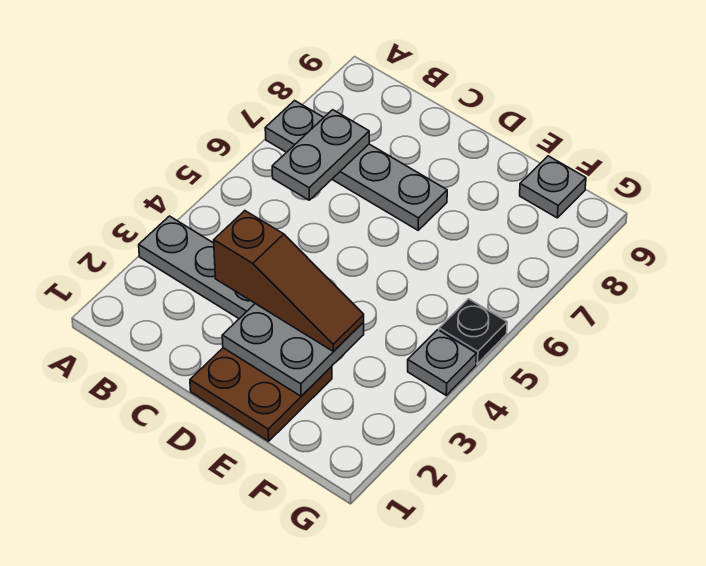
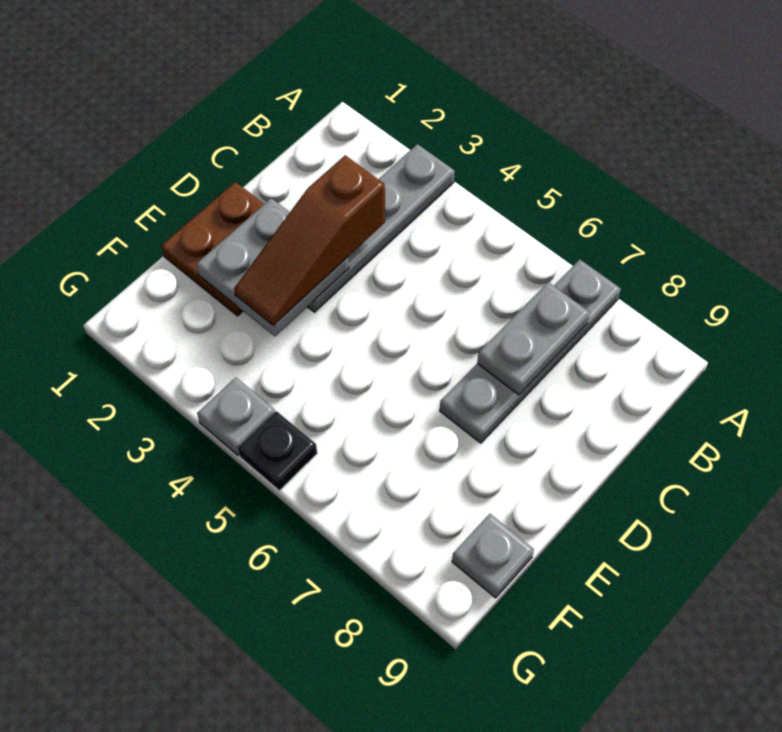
grey plate B6:B7 level 2 -> grey plate B7:C7 level 2

